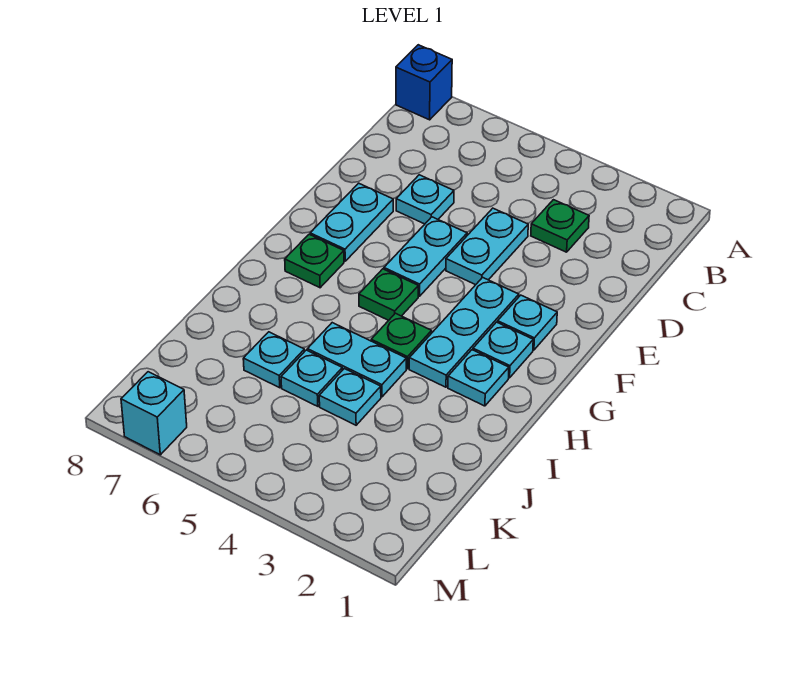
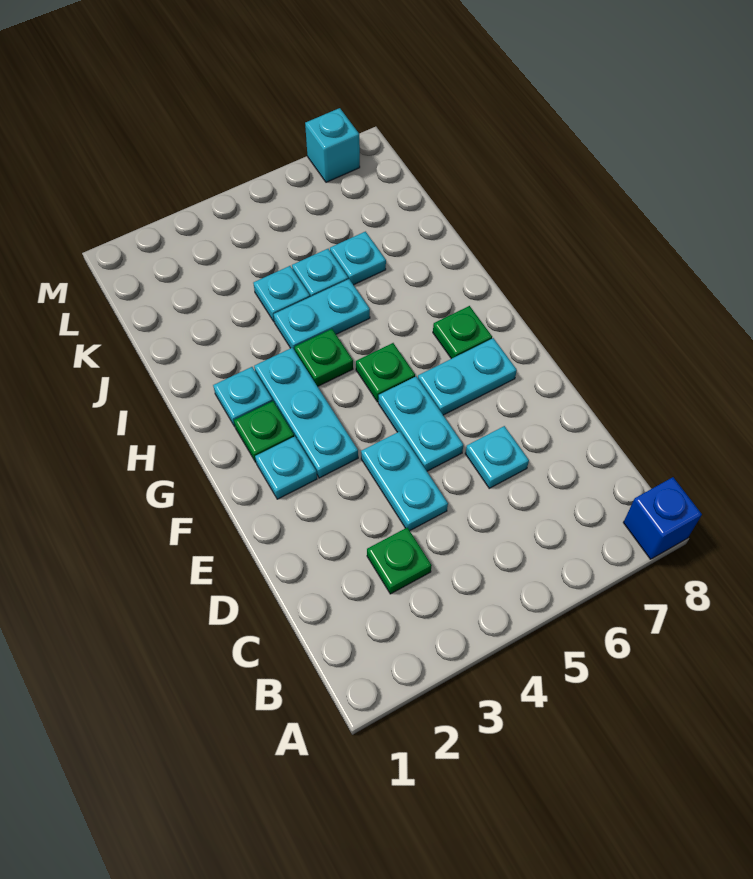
cyan plate E7:F7 level 1 -> cyan plate F6:F7 level 1
cyan plate G2 level 1 -> green plate G2 level 1

